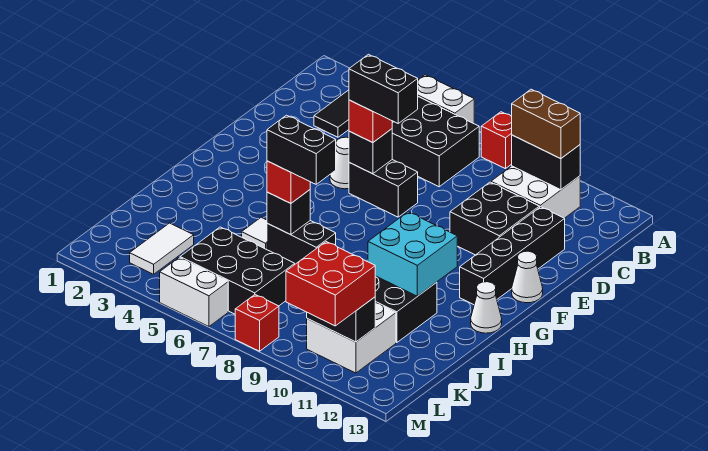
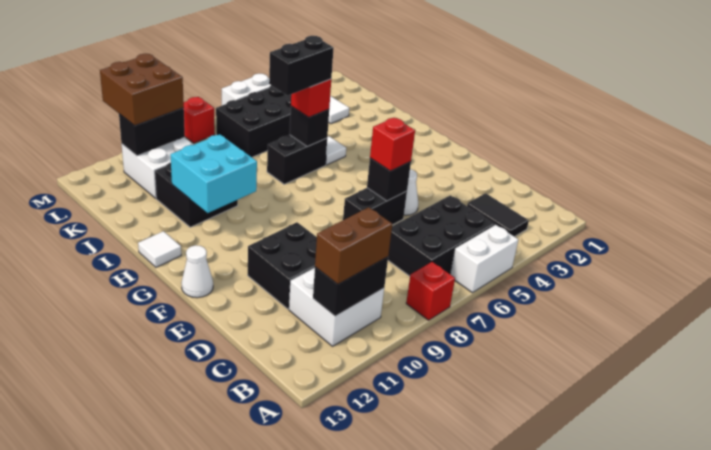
black brick D12:G12 level 1 -> none
black brick E6:E7 level 4 -> none
white cone H13 level 1 -> white tile H13 level 1
red brick L10:M11 level 3 -> brown brick L10:M11 level 3

